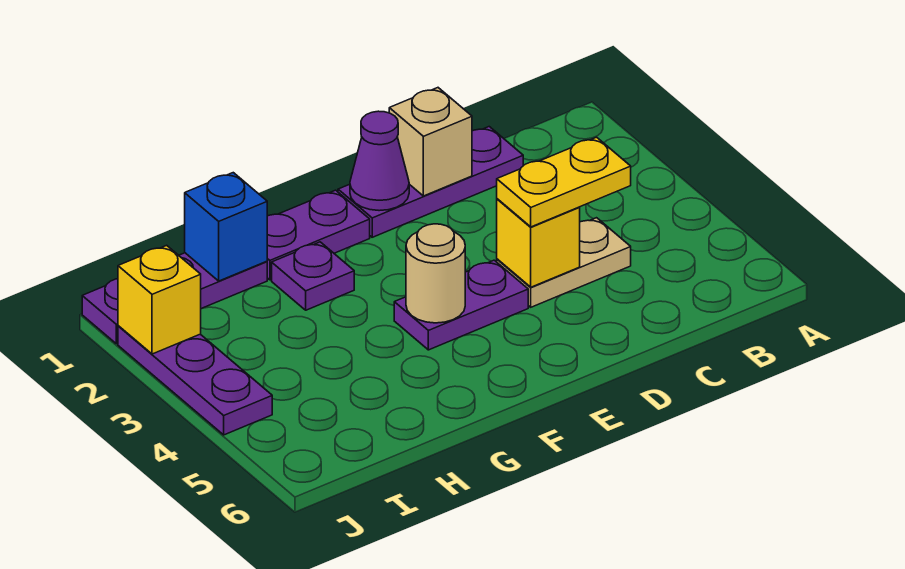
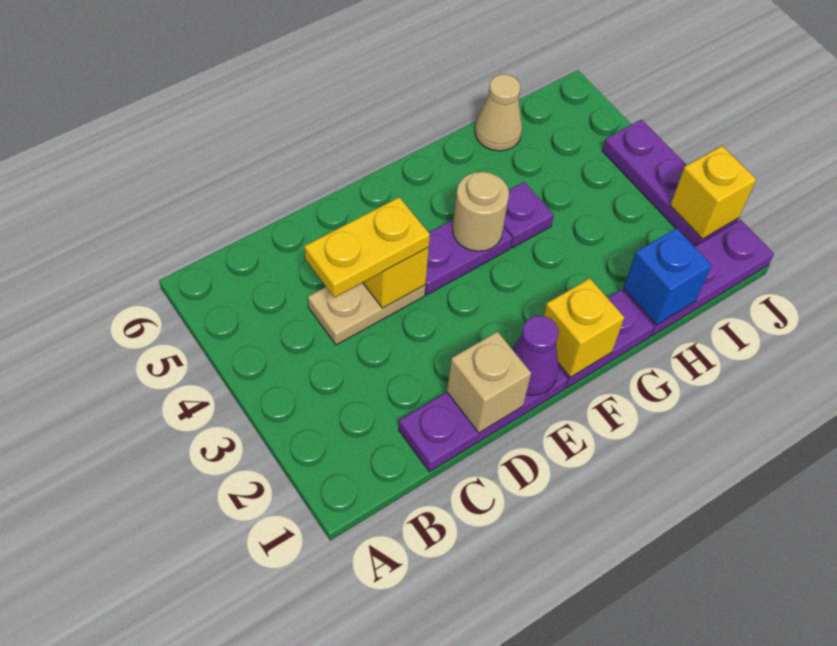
none -> yellow brick F1 level 2
purple plate G2 level 1 -> purple plate G4 level 1
none -> tan cone H6 level 1

